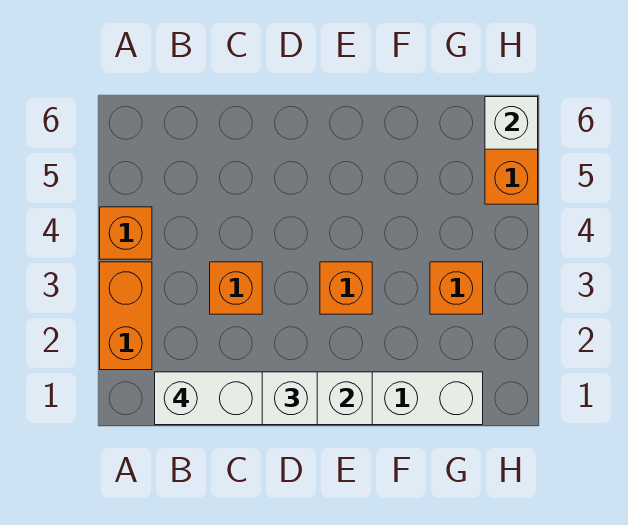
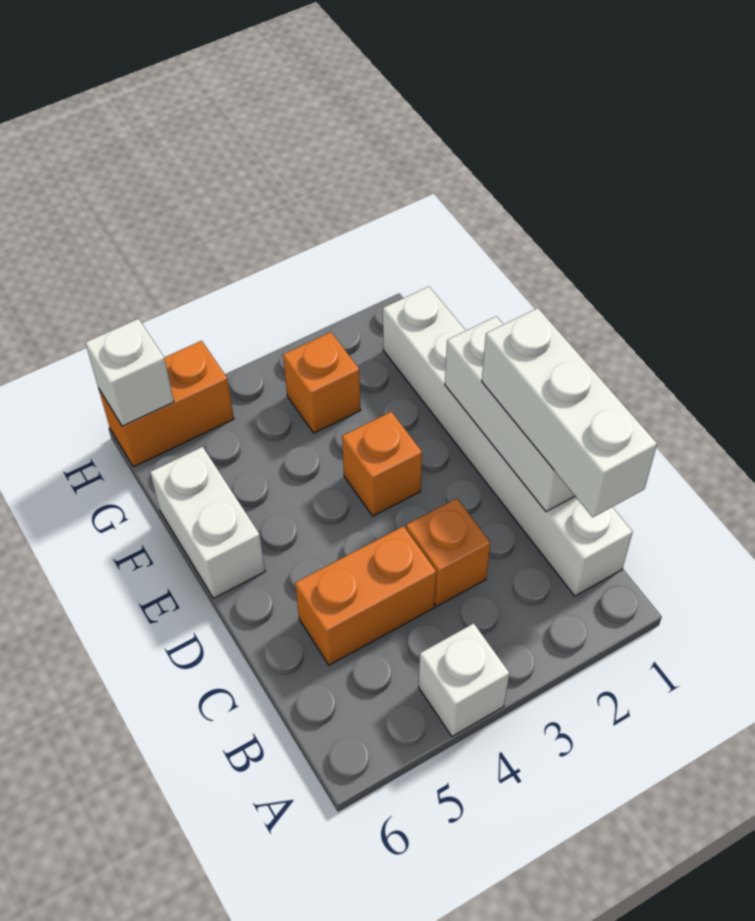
orange brick A2:A3 level 1 -> orange brick C4:C5 level 1
orange brick A4 level 1 -> white brick A4 level 1
white brick B1:C1 level 4 -> white brick E6:F6 level 1

